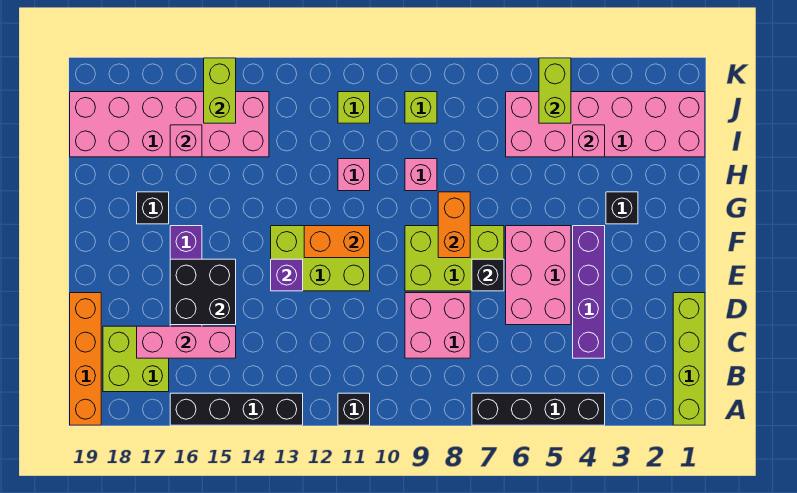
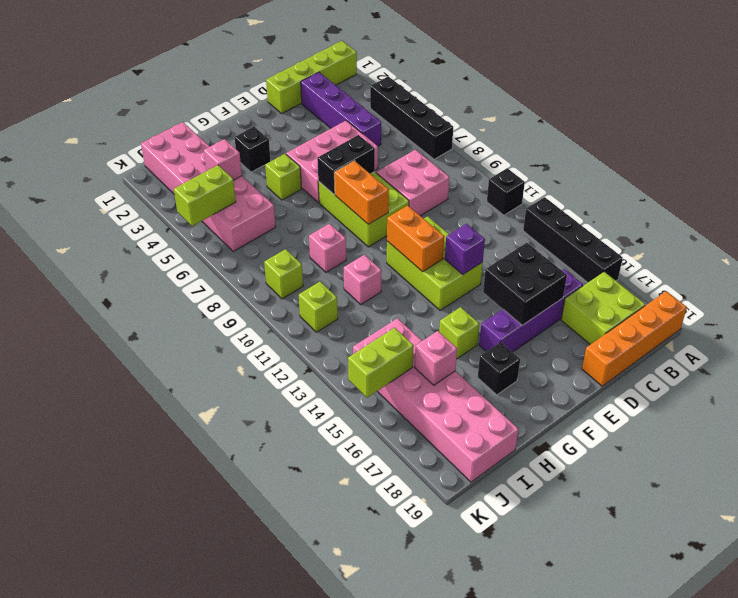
purple brick C4:F4 level 1 -> purple brick C2:C5 level 1
pink brick C15:C17 level 2 -> none
black brick E7 level 2 -> black brick E7:F7 level 2
orange brick F8:G8 level 2 -> orange brick F8:F9 level 2
none -> lime brick G5 level 1
none -> lime brick G15 level 1

